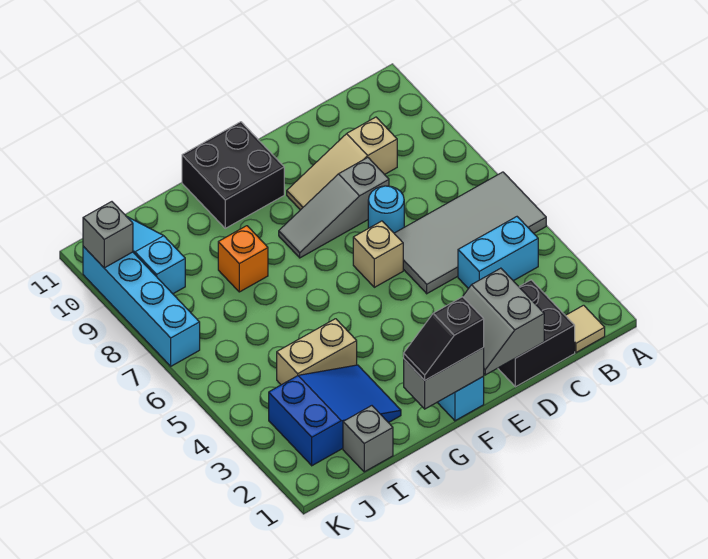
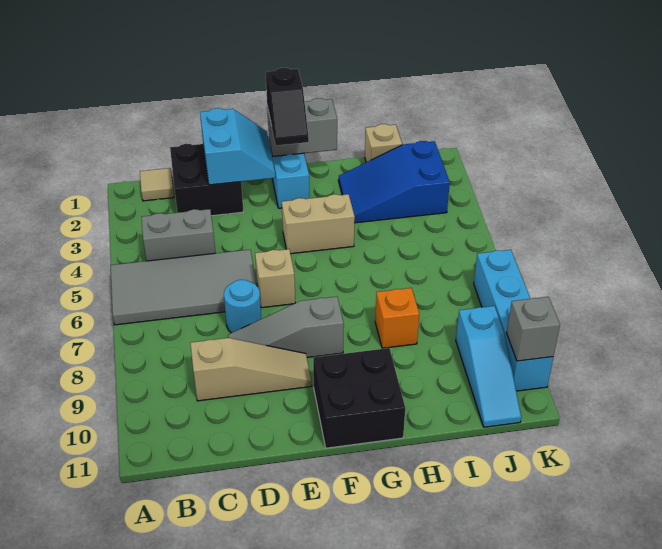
cyan brick B4:C4 level 1 -> grey brick B4:C4 level 1
grey slope D1:E2 level 2 top D -> cyan slope D1:E2 level 2 top D
grey slope D8:F8 level 1 top D -> grey slope D8:F8 level 1 top F
black slope F1:G1 level 3 top F -> black slope F1:F2 level 3 top 1
tan brick H4:I4 level 1 -> tan brick F4:G4 level 1
grey brick I1 level 1 -> tan brick I1 level 1

